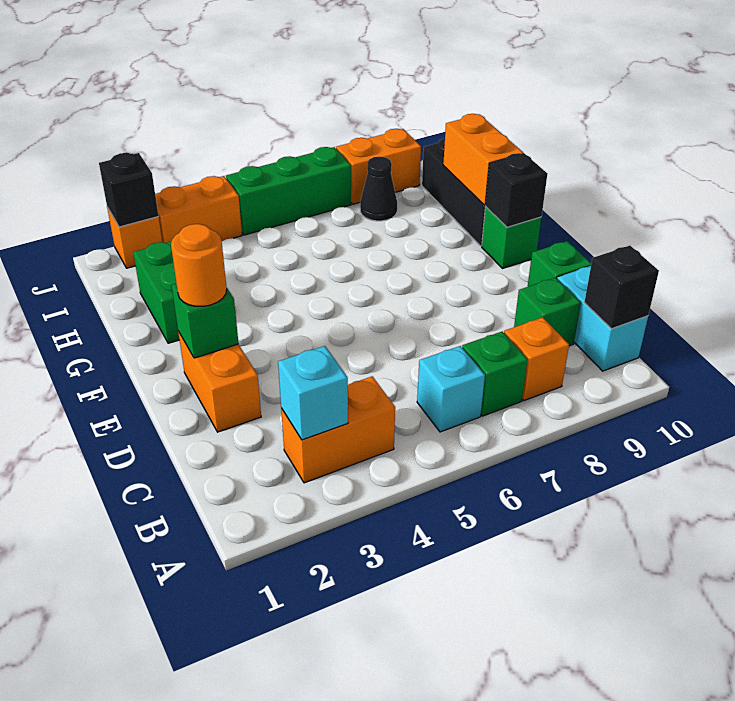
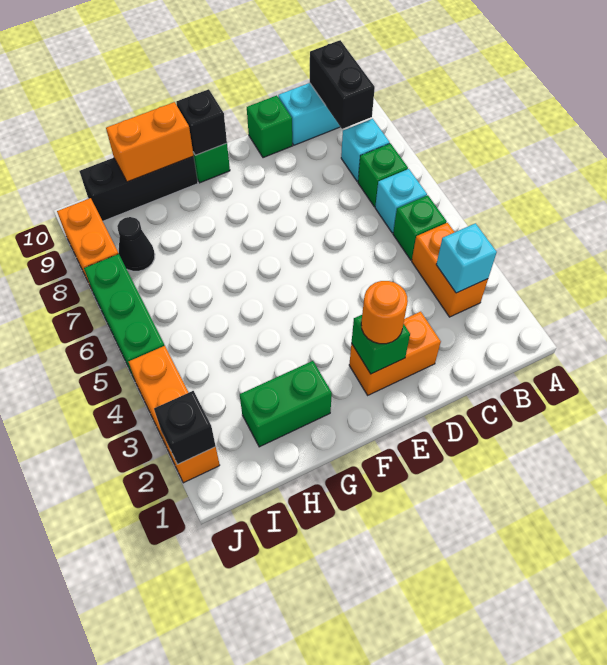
orange brick B8 level 1 -> cyan brick B8 level 1
black brick B10 level 2 -> black brick B9:B10 level 2
green brick C9 level 1 -> green brick B5 level 1

